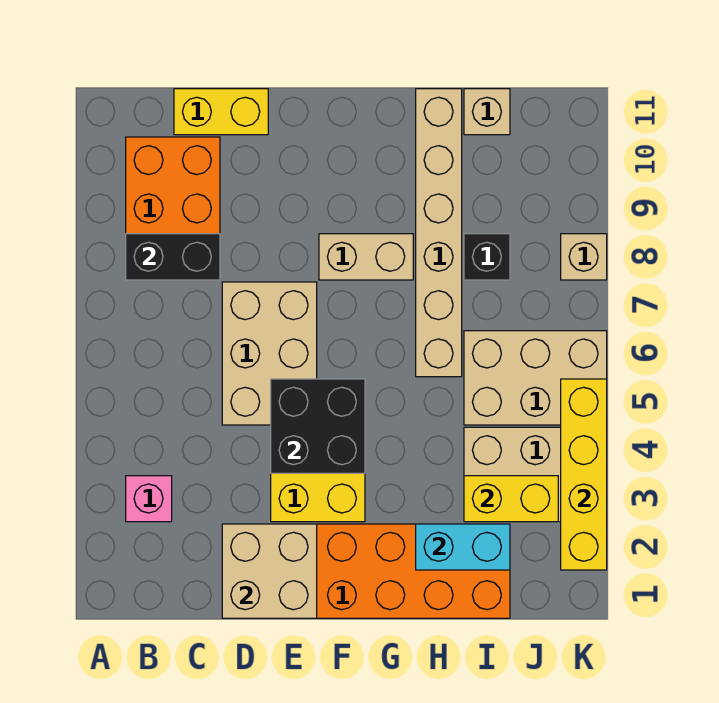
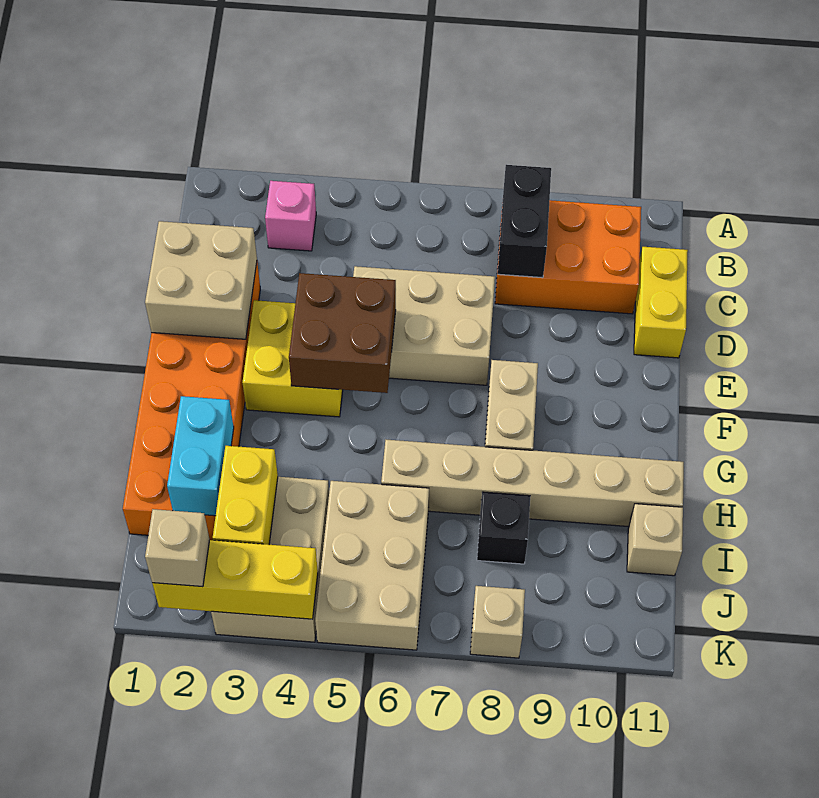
black brick E4:F5 level 2 -> brown brick E4:F5 level 2
yellow brick K2:K5 level 2 -> yellow brick K2:K4 level 2
none -> tan brick K2 level 3

